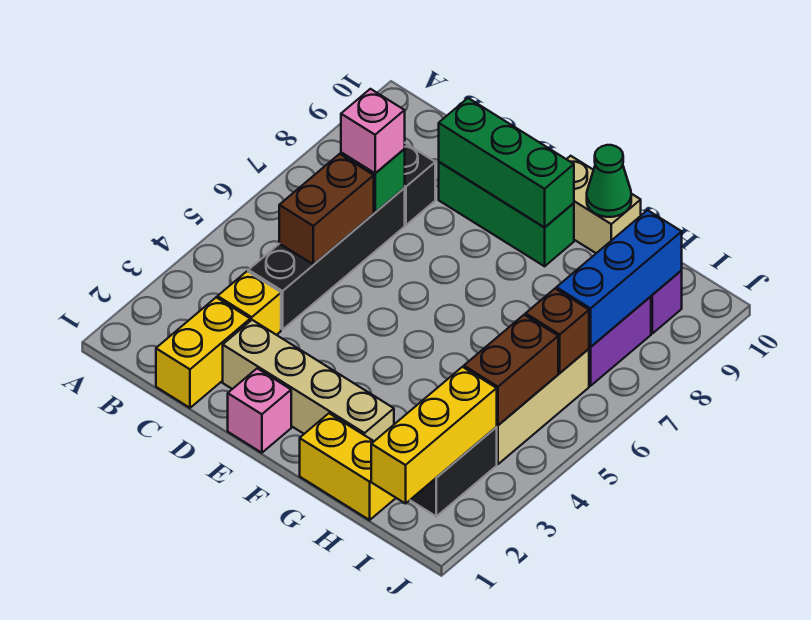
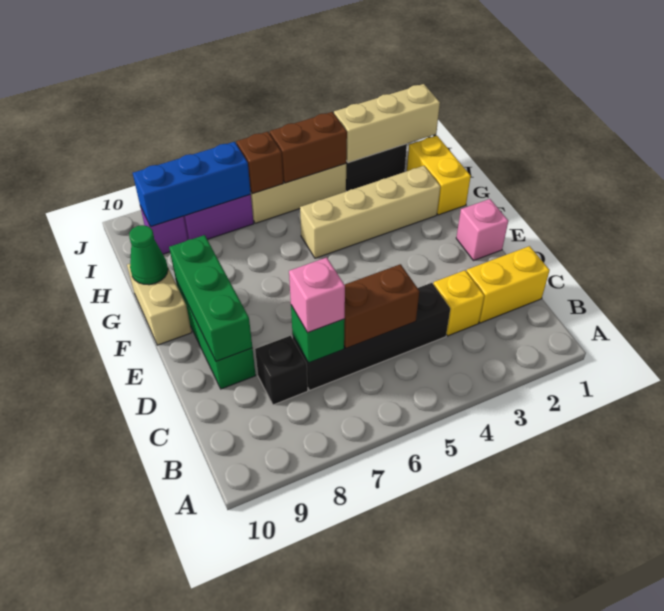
tan brick D2:G2 level 1 -> tan brick G2:G5 level 1
yellow brick I1:I3 level 2 -> tan brick I1:I3 level 2

